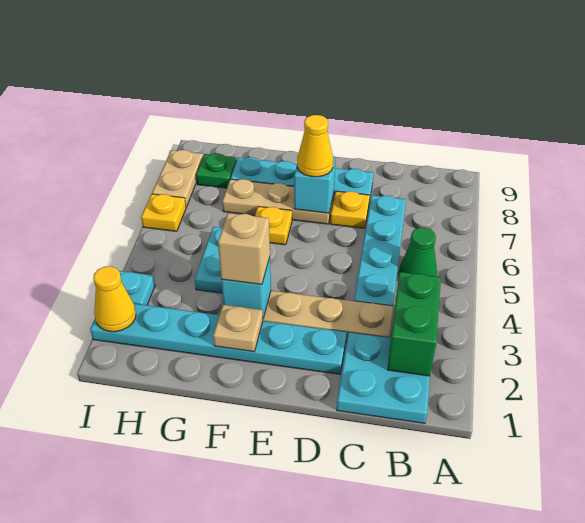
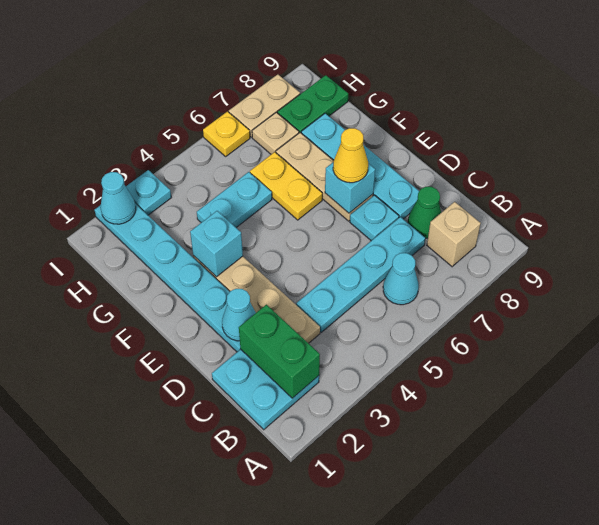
green brick B2:B3 level 2 -> green brick B2:C2 level 2
green cone B5 level 1 -> green cone C8 level 1
none -> cyan cone B6 level 1
none -> cyan cone D2 level 2
yellow plate D7 level 1 -> cyan plate D7 level 1
tan plate F2 level 2 -> tan plate H7 level 1
tan brick F3 level 3 -> tan brick B8 level 1
yellow plate F6 level 1 -> yellow plate F6:G6 level 1
green plate H8 level 1 -> green plate H8:H9 level 1
yellow cone I2 level 2 -> cyan cone I2 level 2

